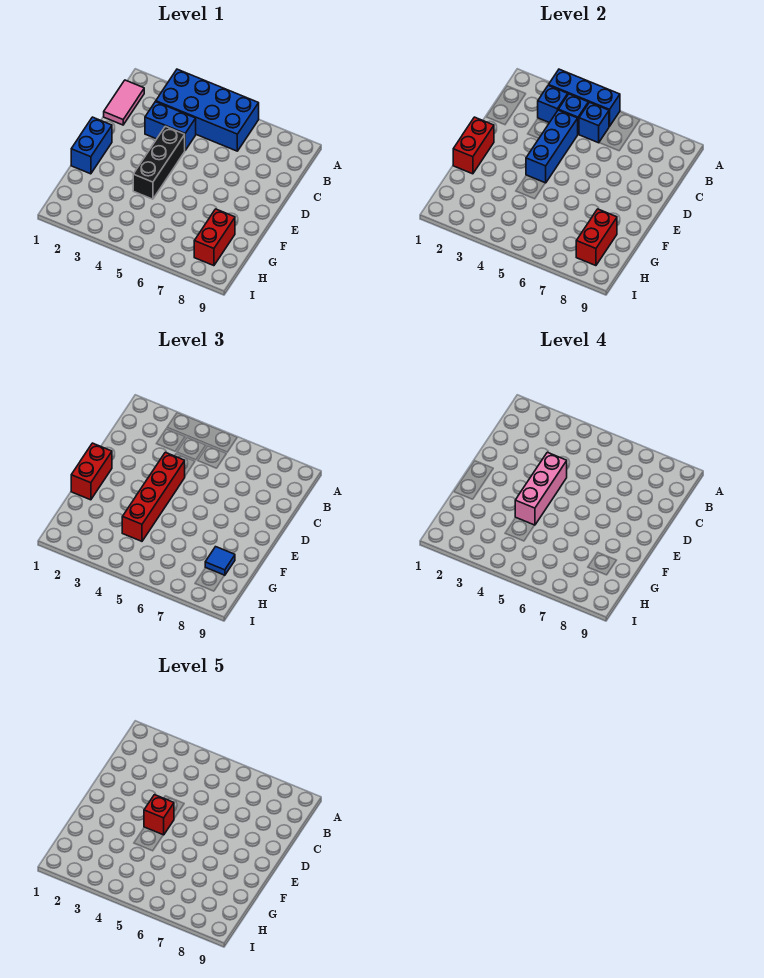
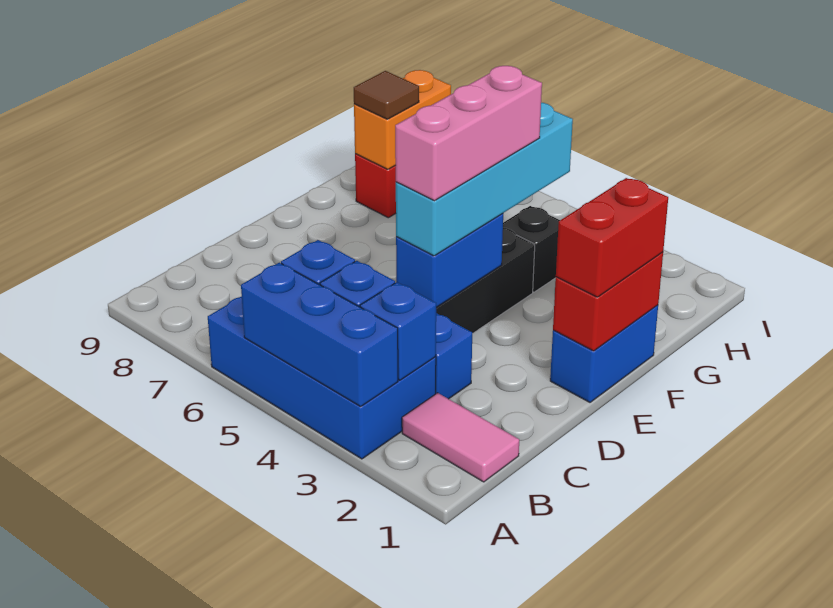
pink tile B1:C1 level 1 -> pink tile B1:B2 level 1
blue brick C4:E4 level 2 -> blue brick D4:E4 level 2
red brick D4:G4 level 3 -> cyan brick D4:G4 level 3
red brick E4 level 5 -> none
none -> black brick G4 level 1
red brick G8:H8 level 2 -> orange brick G8:H8 level 2
blue tile G8 level 3 -> brown tile G8 level 3

